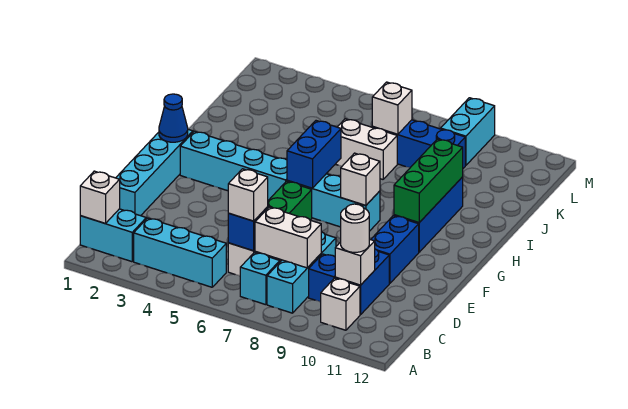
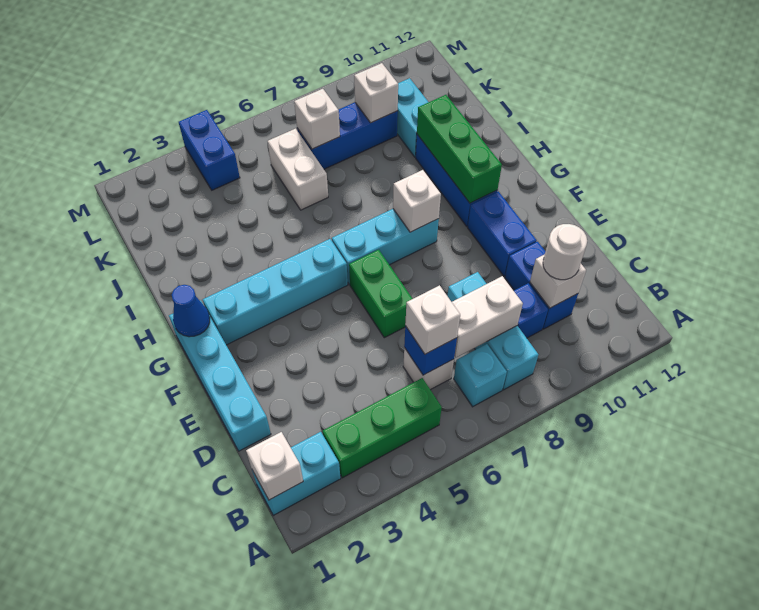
cyan brick B3:B5 level 1 -> green brick B3:B5 level 1
white brick B10 level 1 -> white brick K9 level 2
blue brick G6:H6 level 2 -> blue brick L4:M4 level 1
white brick J6:J7 level 1 -> white brick J6:K6 level 1
cyan brick L9:M9 level 1 -> cyan brick J10:K10 level 1

